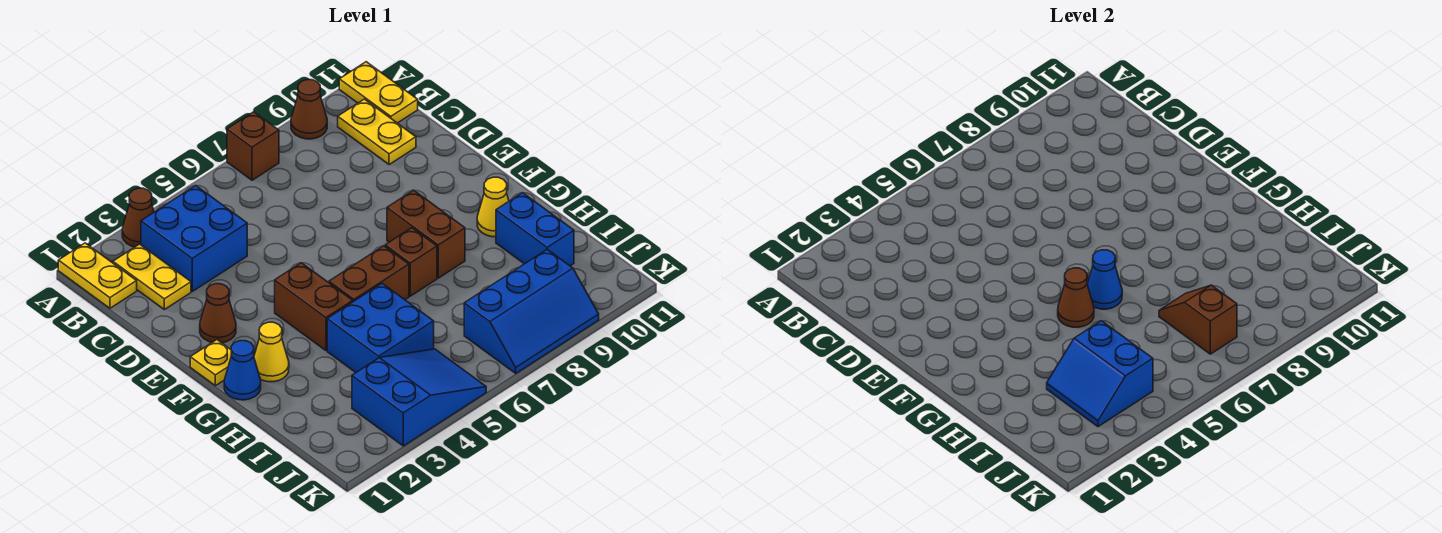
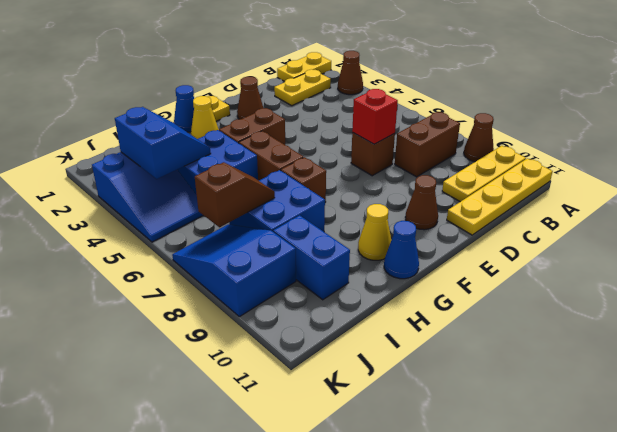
brown brick A7 level 1 -> brown brick D7 level 1
yellow plate A11:B11 level 1 -> yellow plate A11:D11 level 1
blue brick B3:C4 level 1 -> blue brick H7:I8 level 1
yellow plate B10:C10 level 1 -> yellow plate A10:C10 level 1
none -> red brick D7 level 2
brown brick F8:G8 level 1 -> brown brick B8:C8 level 1
brown cone G5 level 2 -> brown cone E10 level 1
blue cone G6 level 2 -> blue cone G11 level 1
blue brick H10:I10 level 1 -> blue brick I9:I10 level 1
blue slope I3:J4 level 2 top 4 -> blue slope I3:J4 level 2 top J
blue slope J7:K9 level 1 top J -> blue slope J7:K9 level 1 top 9

